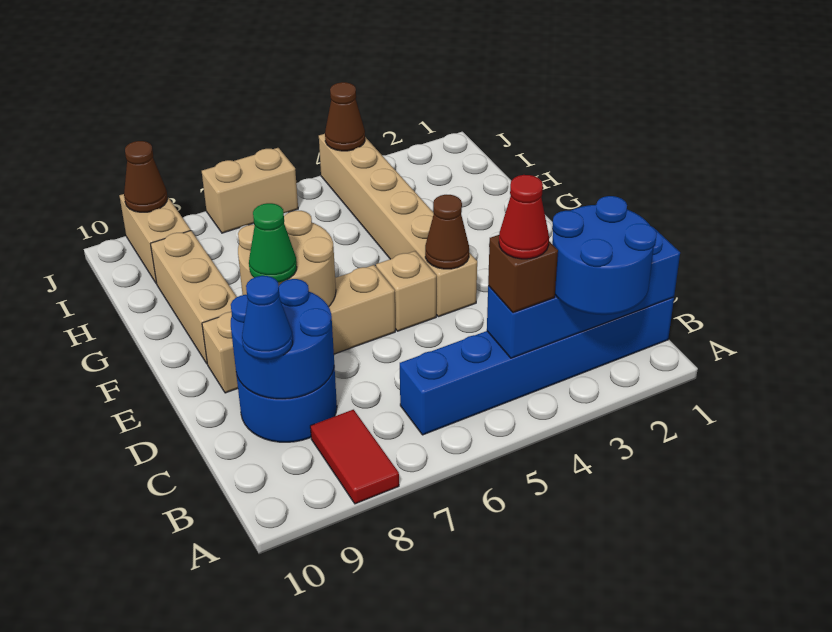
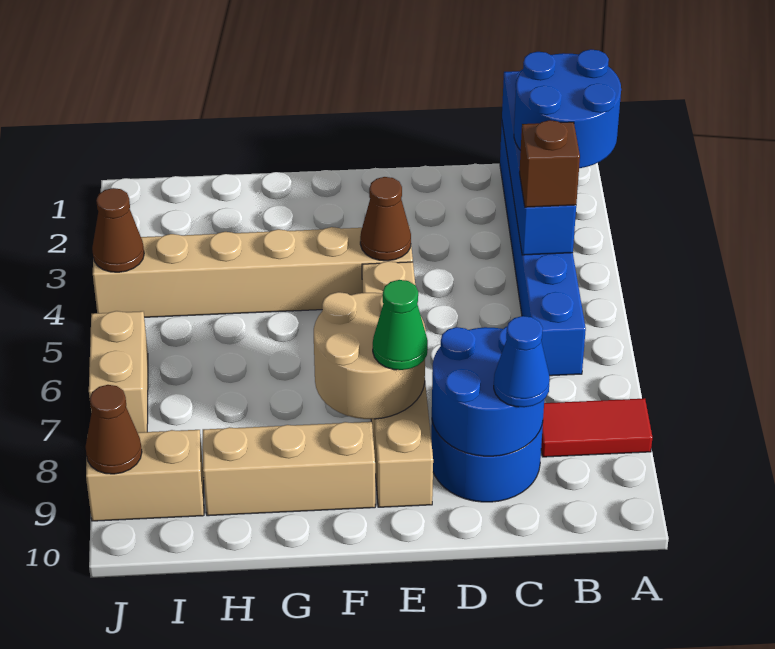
red cone B4 level 4 -> none

